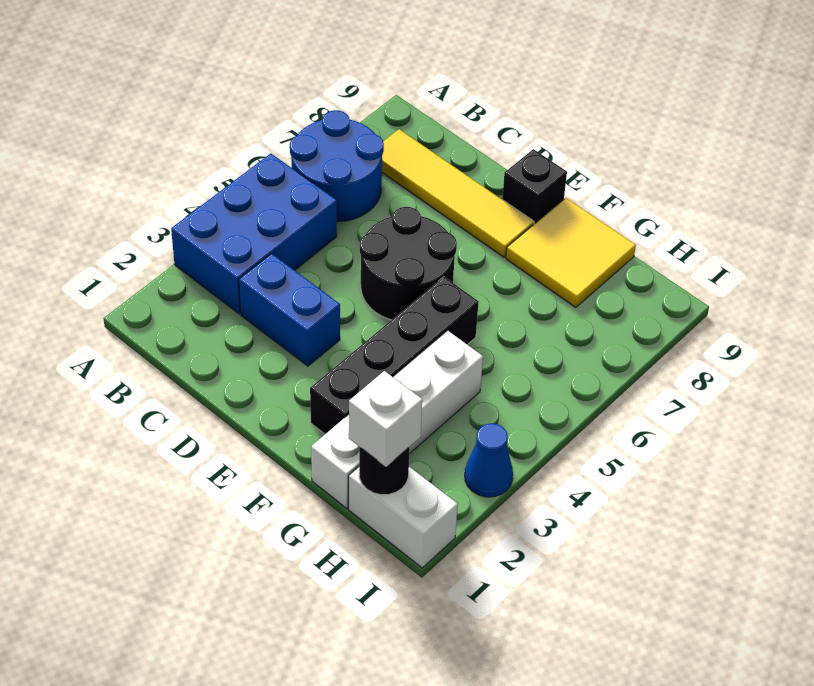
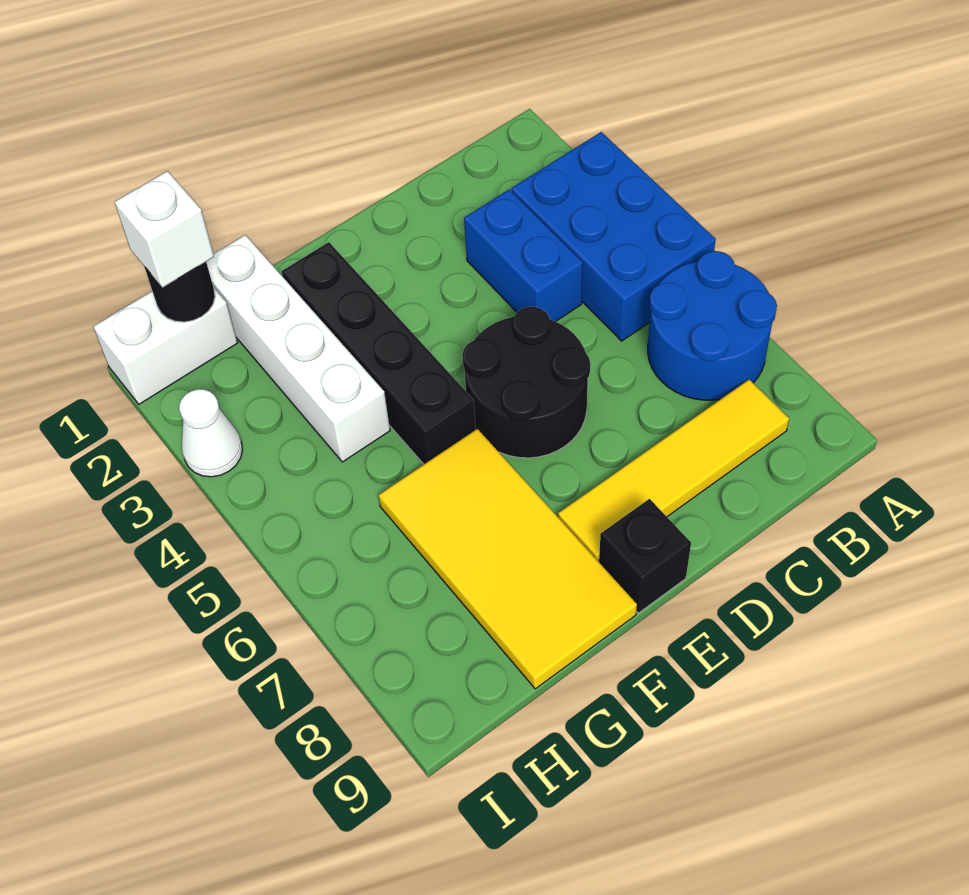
blue brick C3:D3 level 1 -> blue brick C3:C4 level 1
yellow tile F8:G9 level 1 -> yellow tile F6:G9 level 1
blue cone I3 level 1 -> white cone I3 level 1

